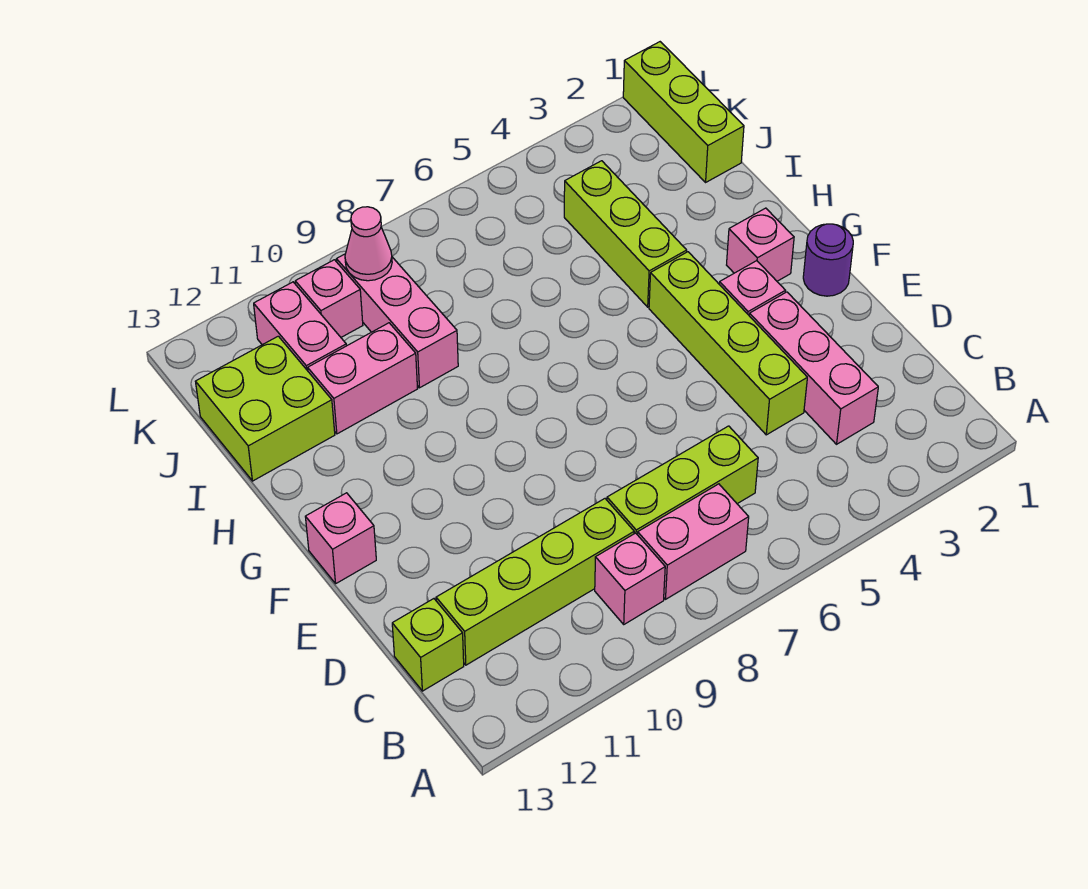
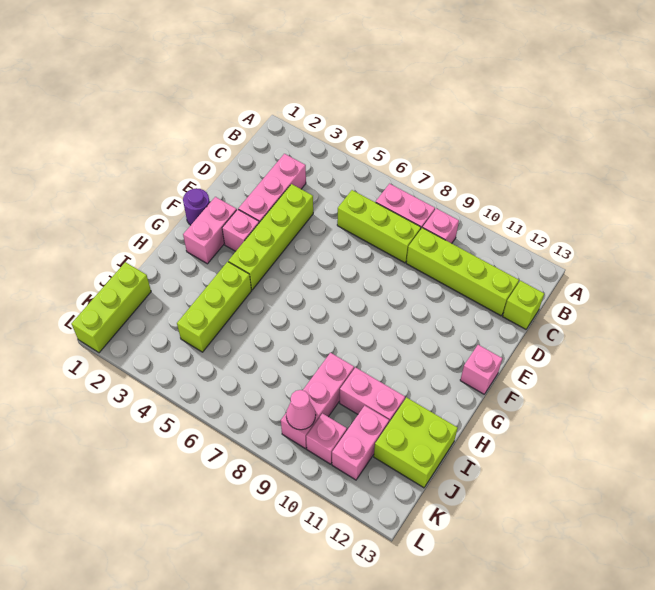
pink brick G2 level 1 -> pink brick F2:G2 level 1

